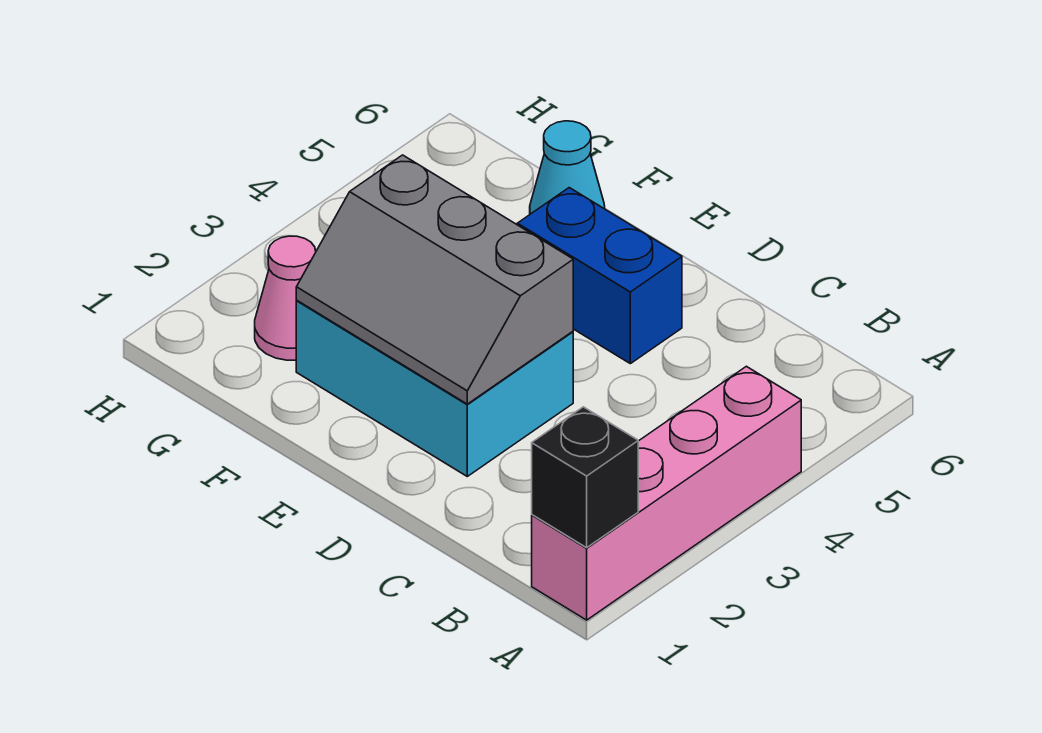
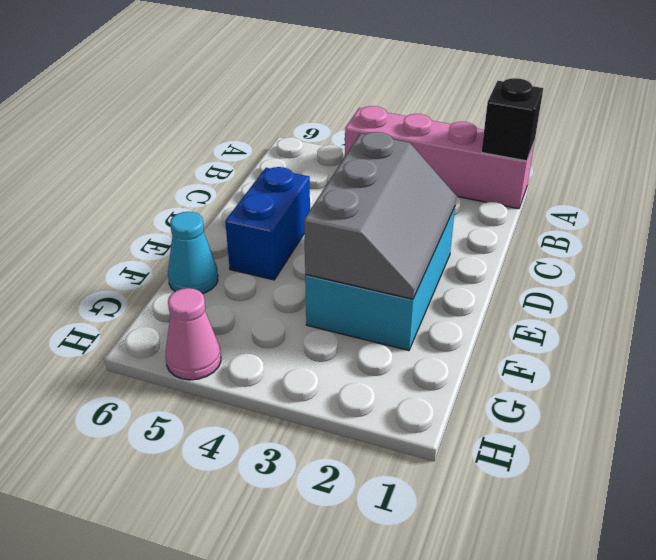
pink cone G2 level 1 -> pink cone H5 level 1

